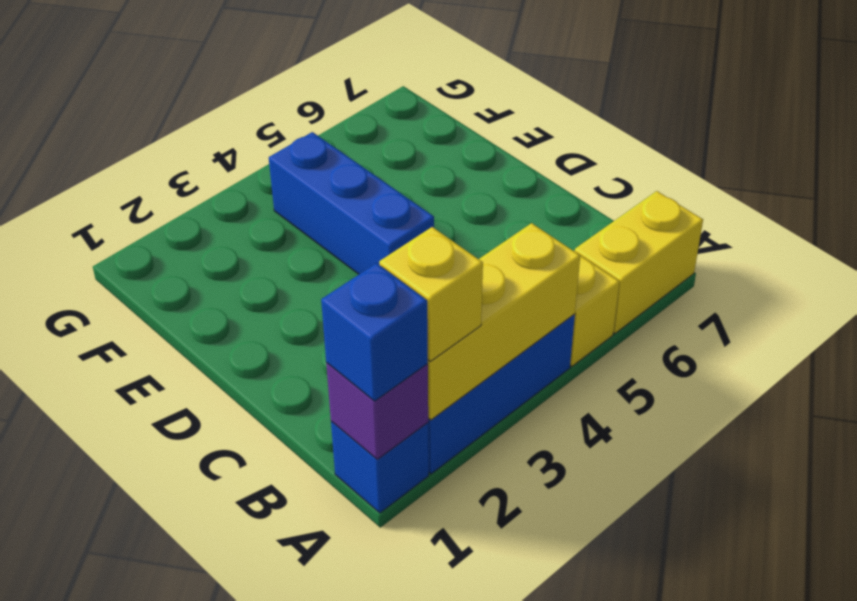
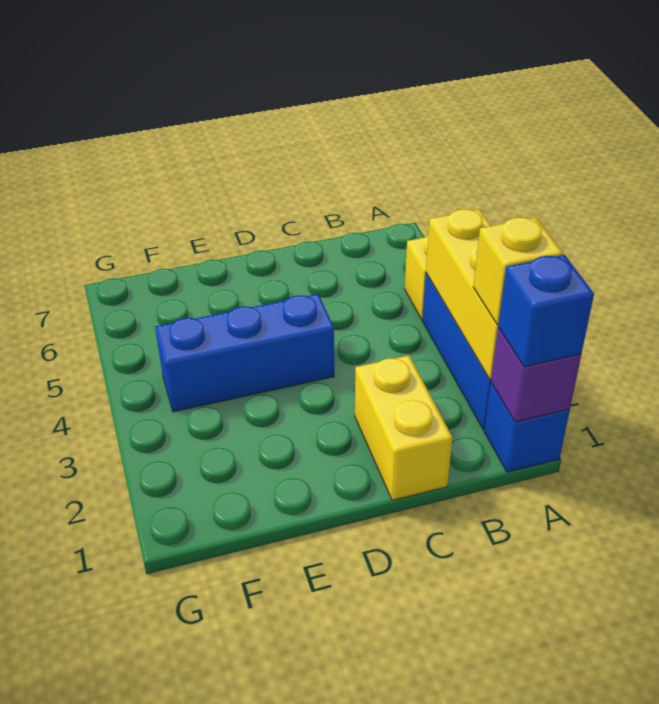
yellow brick A6:A7 level 1 -> yellow brick C1:C2 level 1

